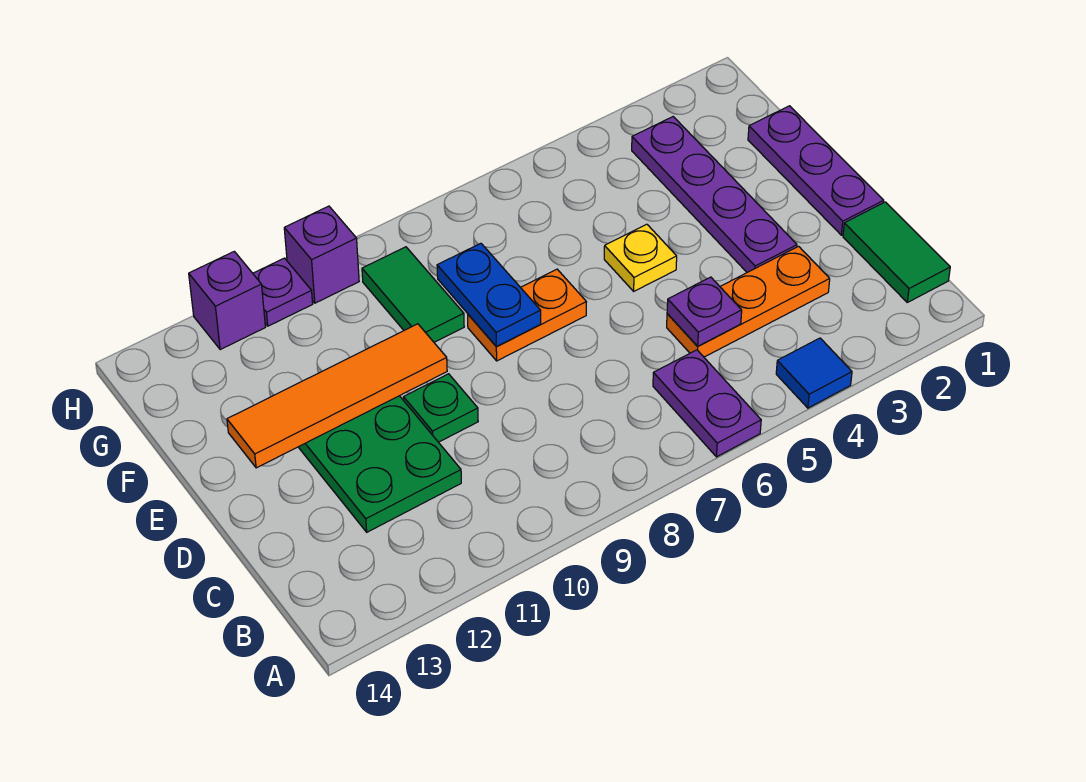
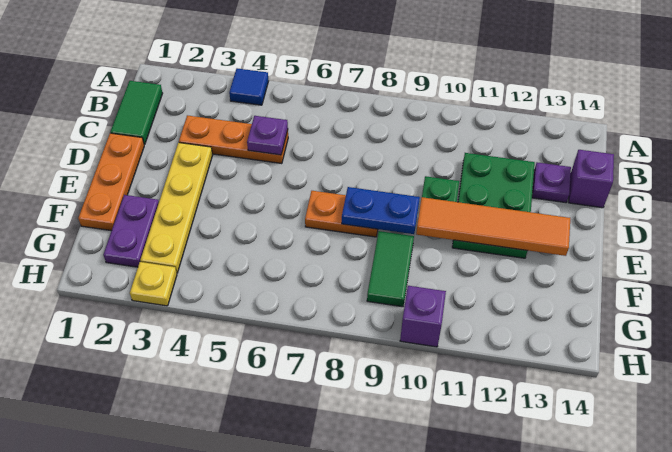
purple plate A6:B6 level 1 -> purple plate F2:G2 level 1
purple plate D1:F1 level 1 -> orange plate D1:F1 level 1
purple plate D3:G3 level 1 -> yellow plate D3:G3 level 1
yellow plate E5 level 1 -> yellow plate H3 level 1
blue plate E8:F8 level 2 -> blue plate E8:E9 level 2
purple plate H11 level 1 -> purple plate C13 level 1
purple brick H12 level 1 -> purple brick C14 level 1

